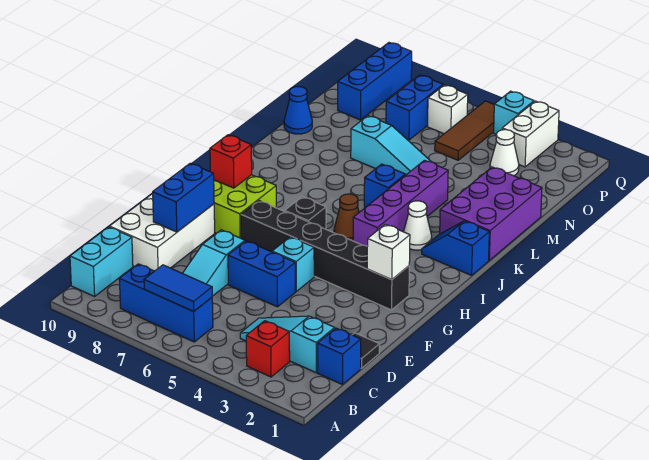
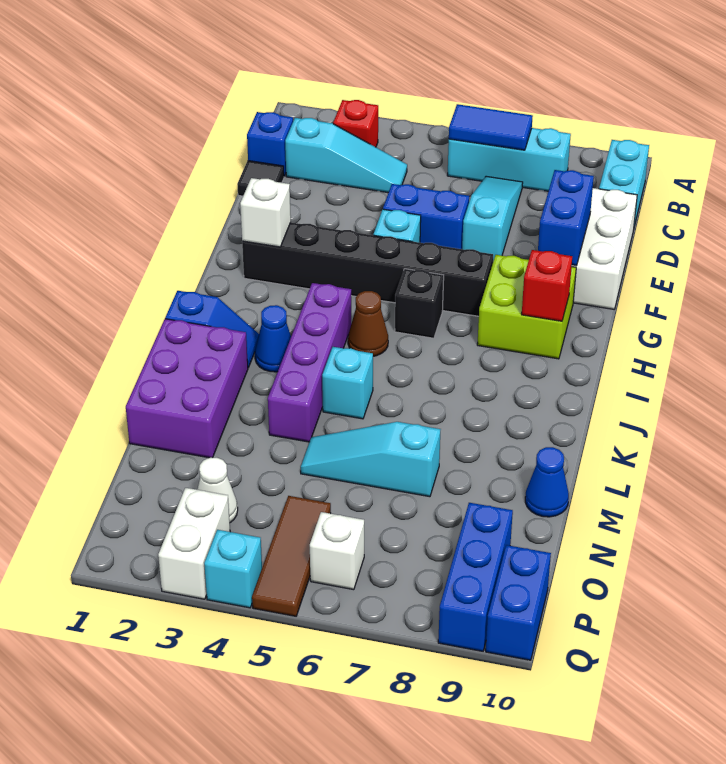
blue brick B6:B8 level 1 -> cyan brick B6:B8 level 1
white cone J3 level 1 -> blue cone J3 level 1
blue brick K5 level 1 -> cyan brick K5 level 1
blue brick O7:P7 level 1 -> blue brick P10:Q10 level 1

